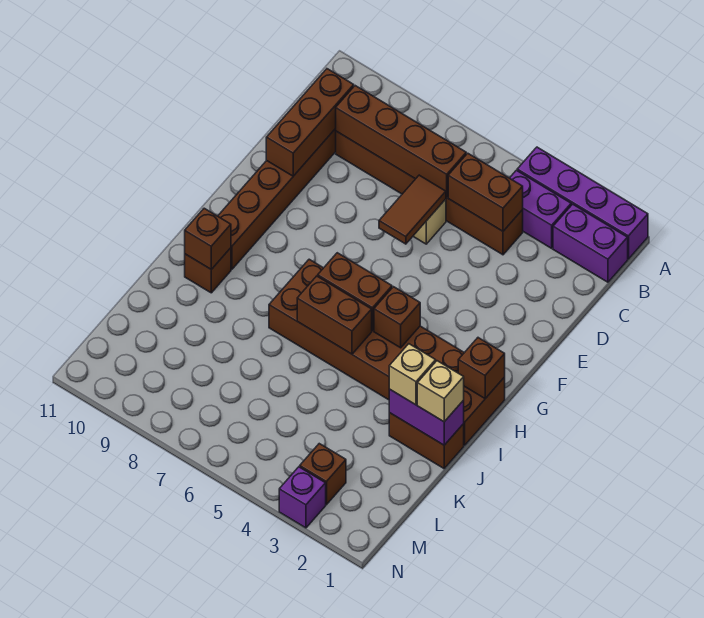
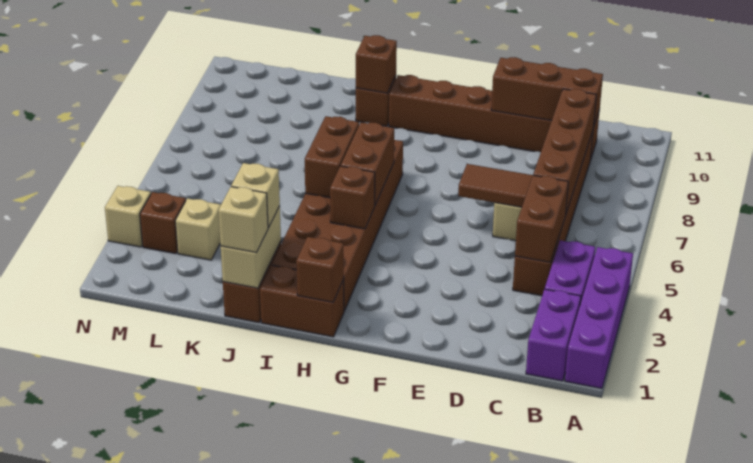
purple brick J1:J2 level 2 -> tan brick J1:J2 level 2
none -> tan brick L3 level 1
purple brick N3 level 1 -> tan brick N3 level 1

